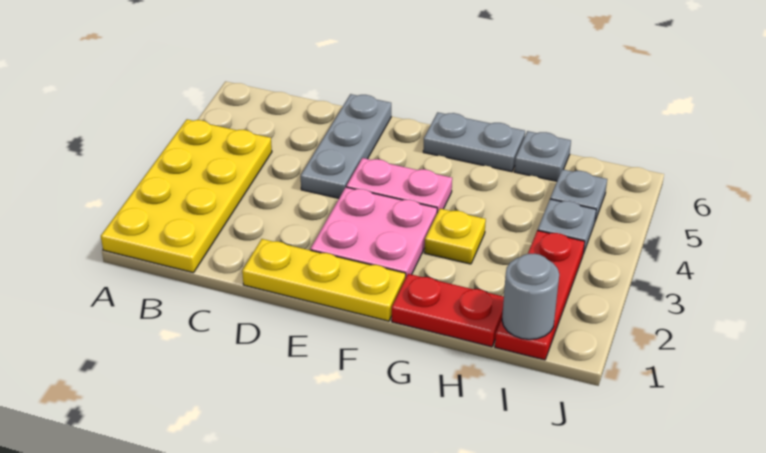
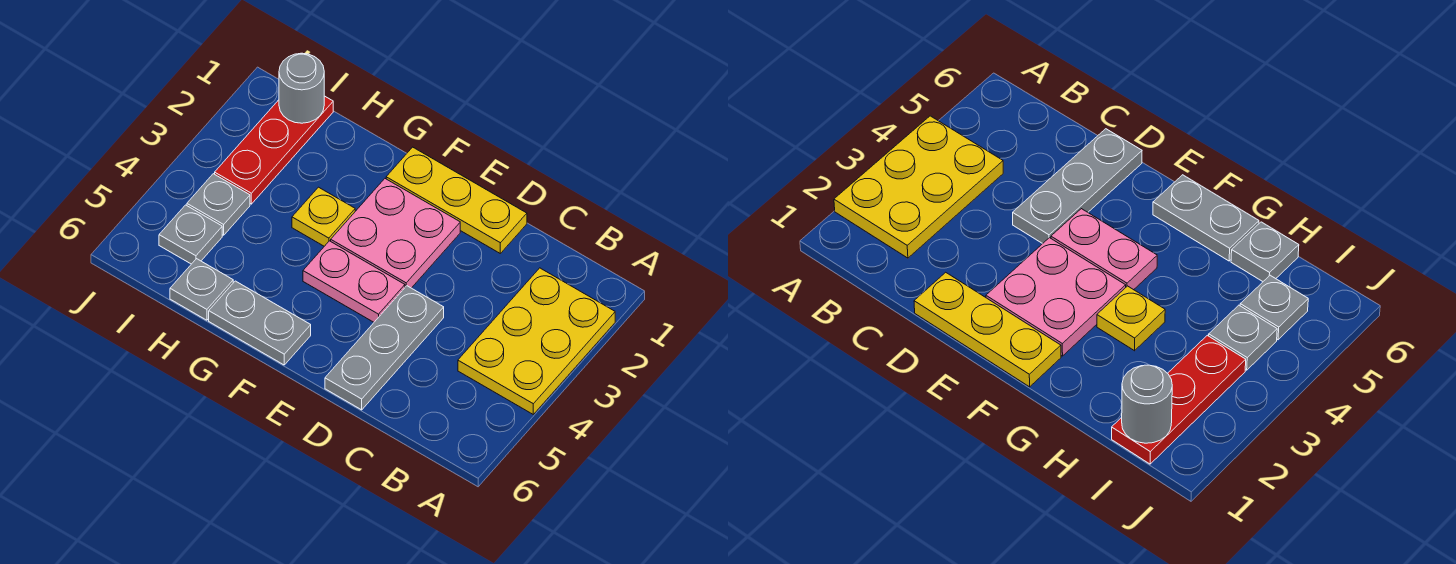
yellow plate A1:B4 level 1 -> yellow plate A2:B4 level 1
red plate G1:H1 level 1 -> none

